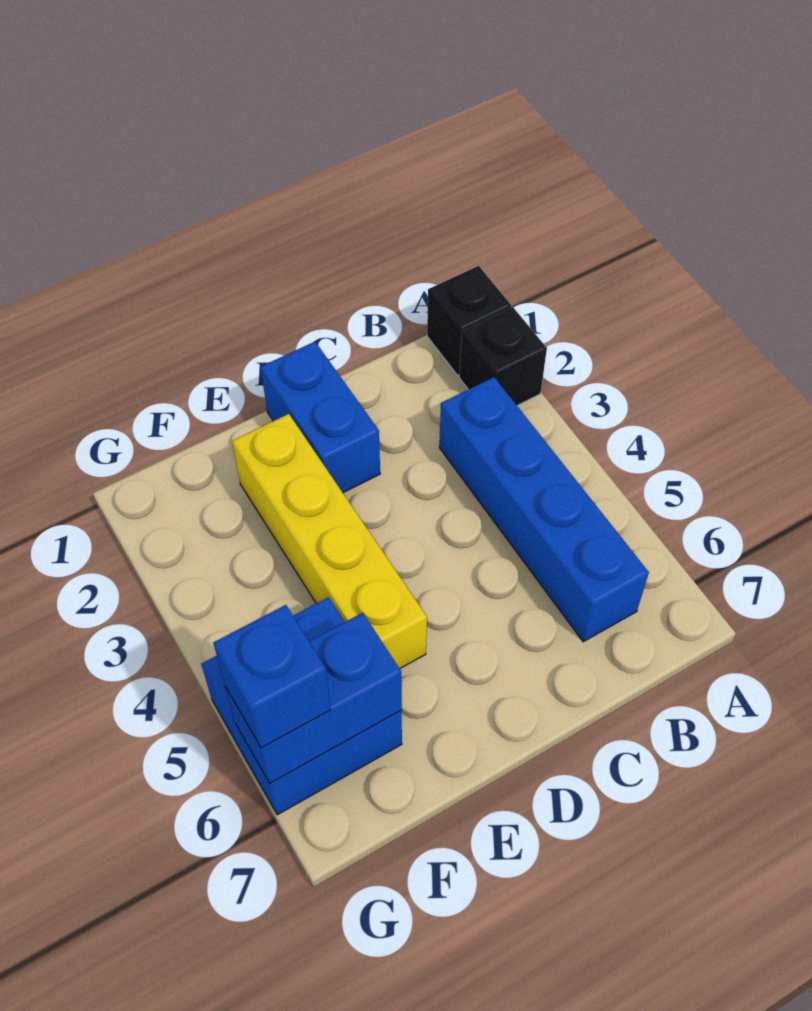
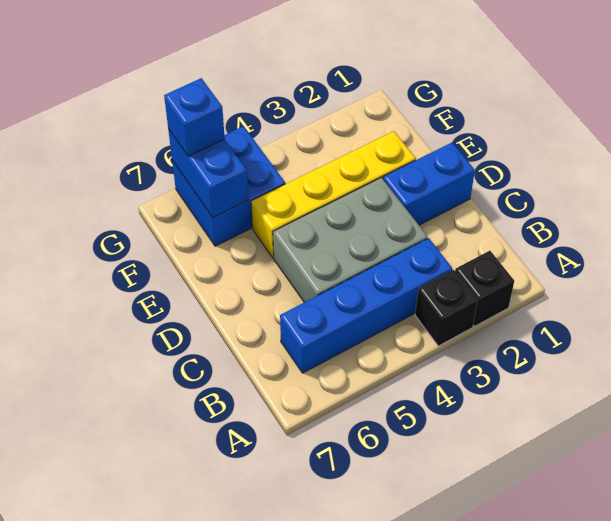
black brick A1 level 1 -> black brick A3 level 1
none -> grey brick C3:D5 level 1

